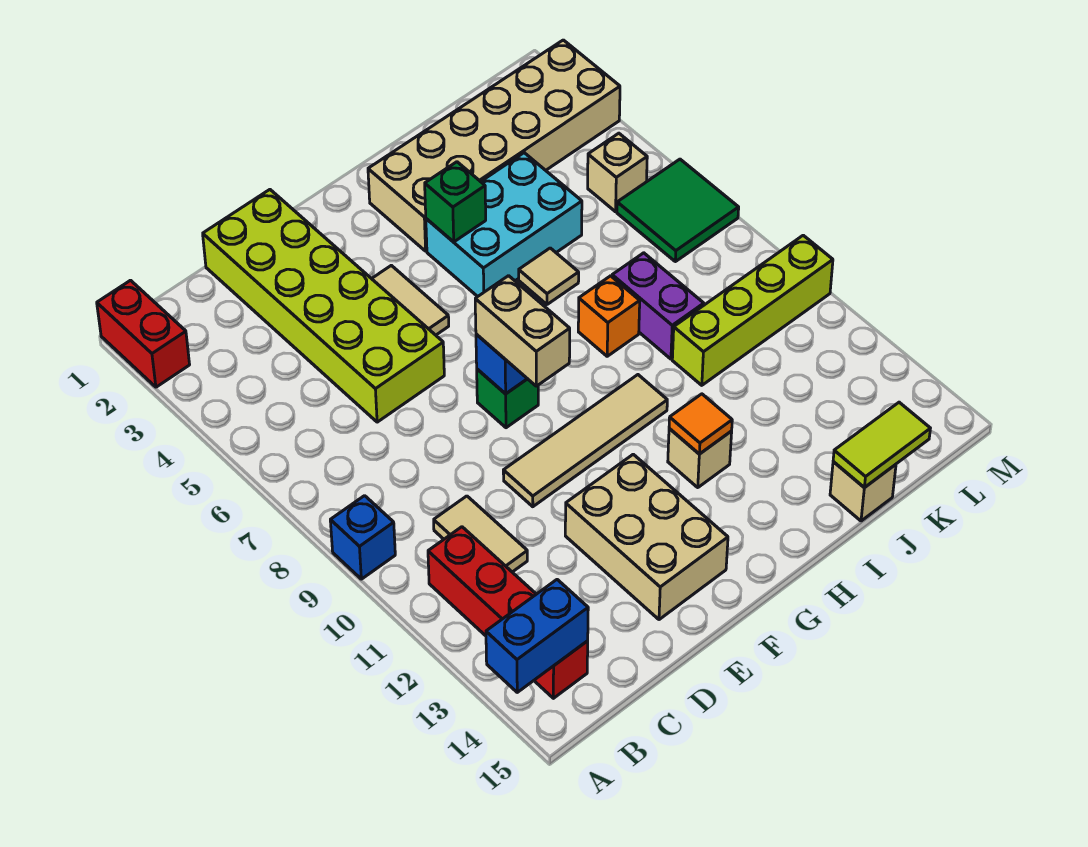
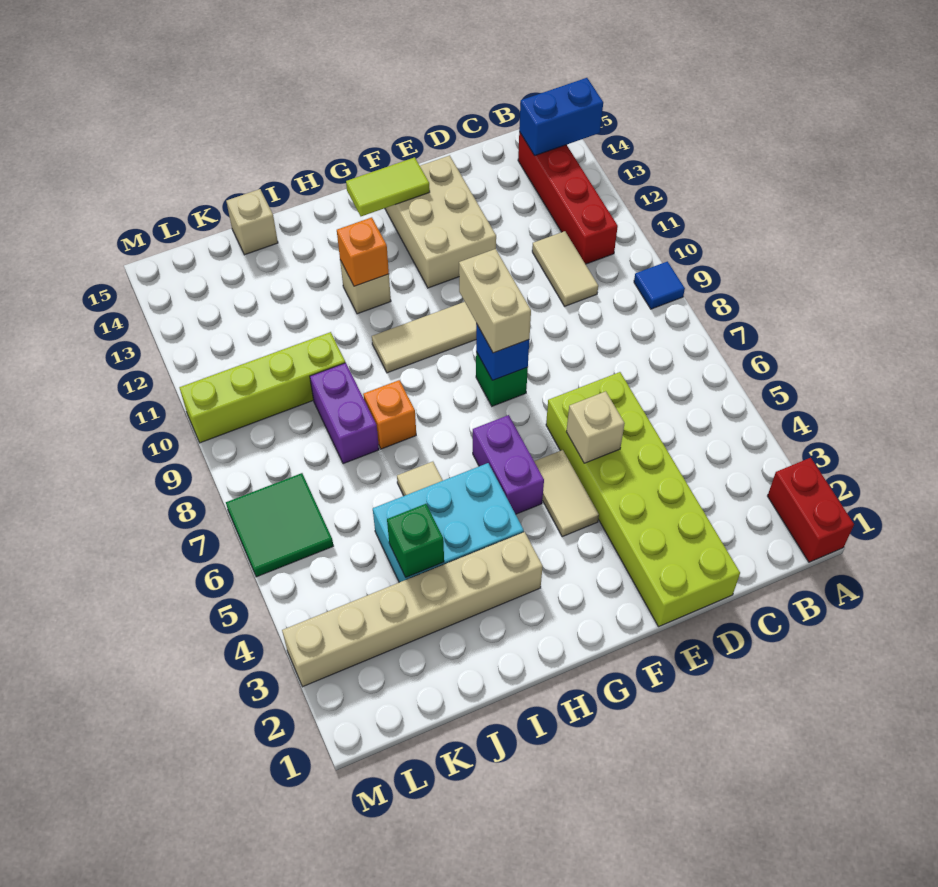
blue brick A9 level 1 -> blue tile A9 level 1
none -> purple brick G5:G6 level 1
tan brick H2:M3 level 1 -> tan brick H3:M3 level 1
green brick H4 level 2 -> green brick J4 level 2
orange tile H12 level 2 -> orange brick H12 level 2
lime tile J15:K15 level 2 -> lime tile F14:G14 level 2
tan brick L5 level 1 -> tan brick E5 level 2

